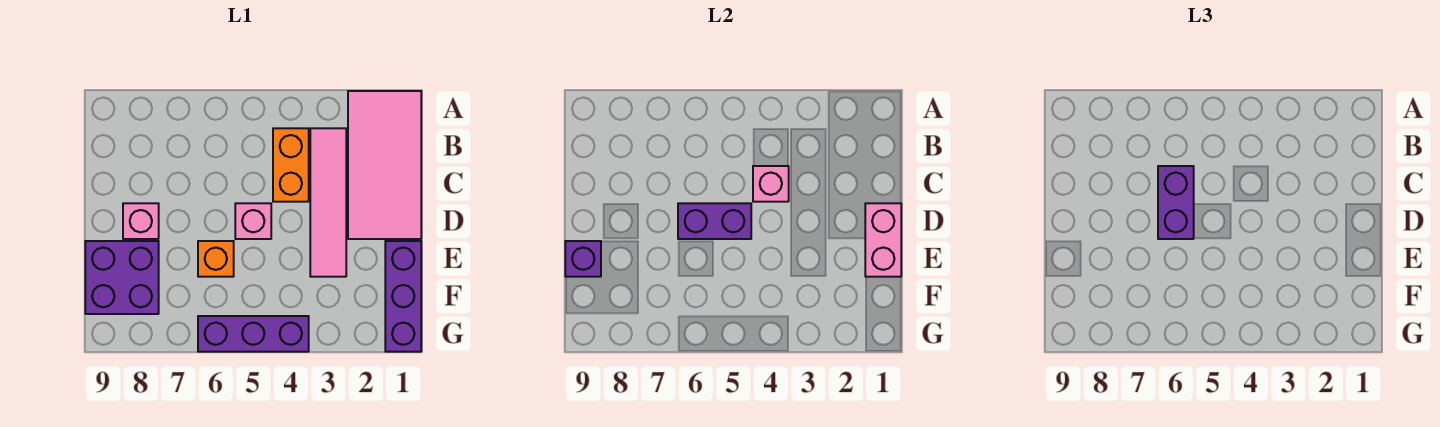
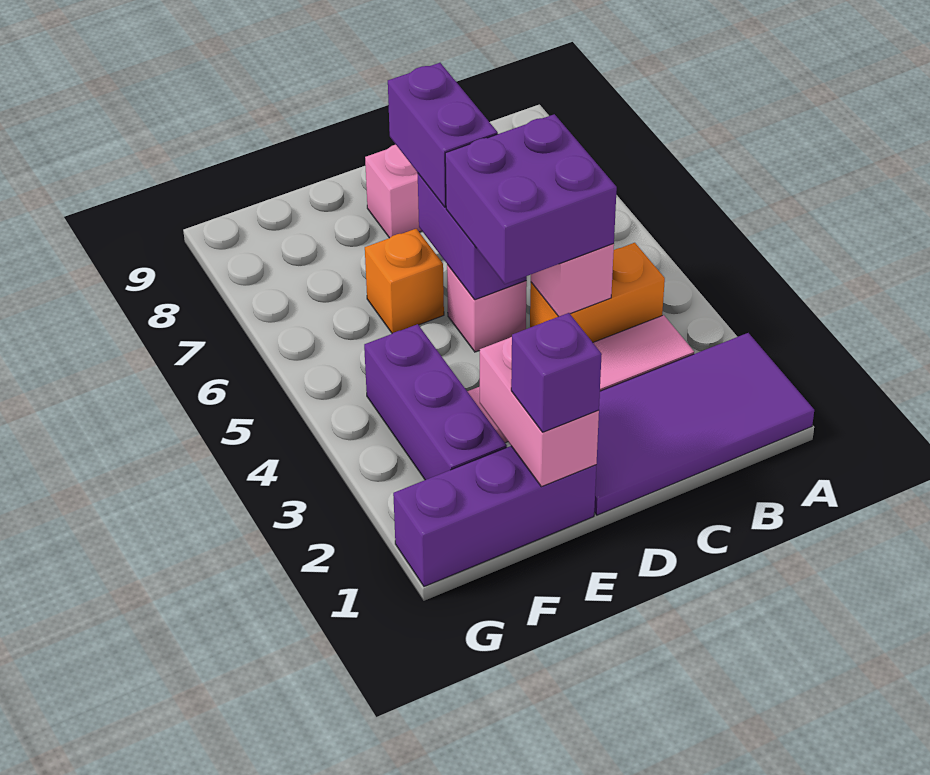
pink tile A1:D2 level 1 -> purple tile A1:D2 level 1
purple brick C6:D6 level 3 -> purple brick D6:D7 level 3
pink brick D1:E1 level 2 -> pink brick E1:E2 level 2
purple brick E8:F9 level 1 -> purple brick C4:D5 level 3
purple brick E9 level 2 -> purple brick E1 level 3
purple brick G4:G6 level 1 -> purple brick F2:F4 level 1

